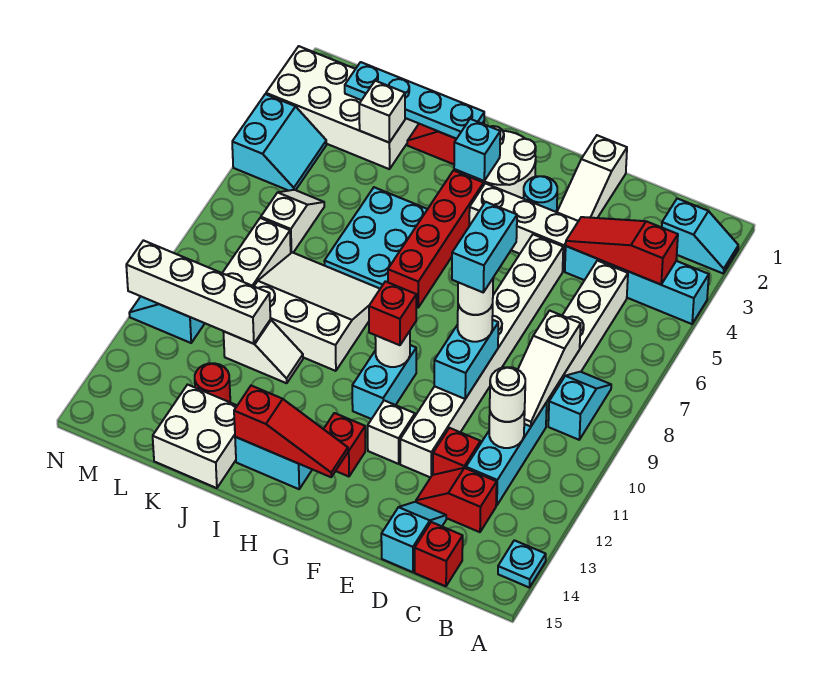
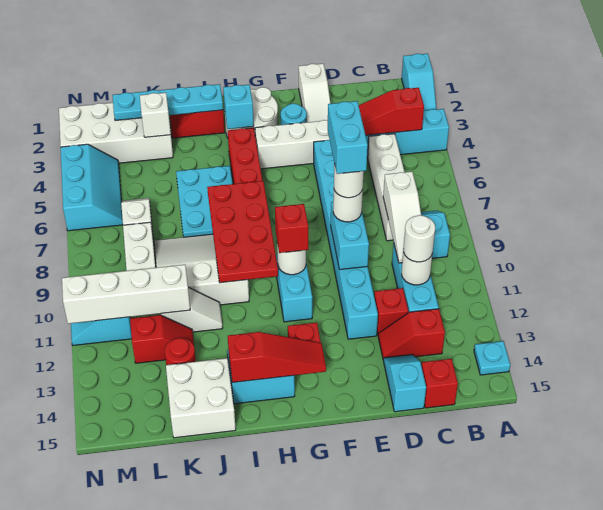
cyan slope A2:B2 level 1 top B -> cyan slope A1:A2 level 1 top 1
white brick E5:E12 level 1 -> cyan brick E5:E12 level 1
white brick F12 level 1 -> none
none -> red plate H7:I10 level 2
none -> red slope K12:L12 level 1 top L
cyan slope M4:N5 level 1 top N -> cyan slope M4:N6 level 1 top N

